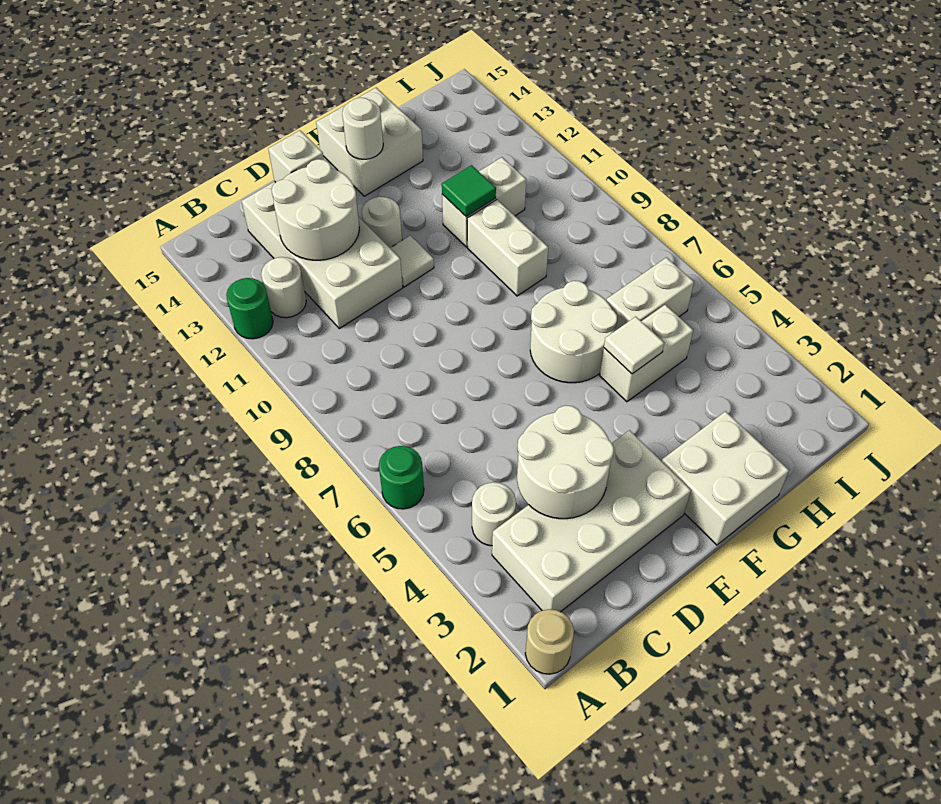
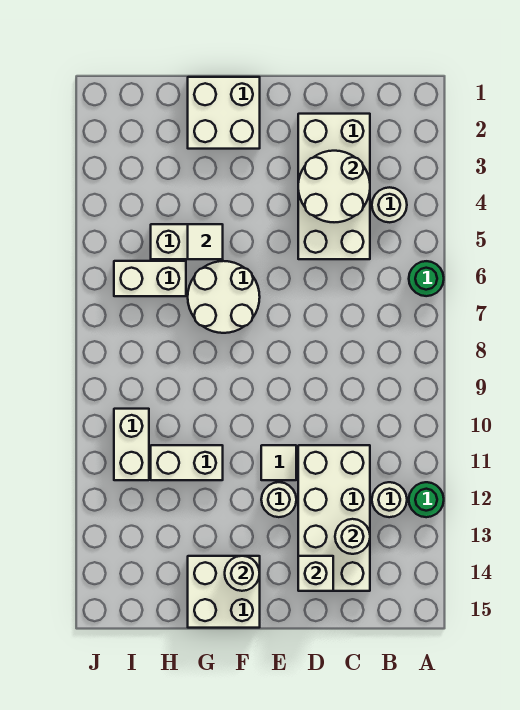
tan round brick A1 level 1 -> none
white brick B2:E3 level 1 -> white brick C2:D5 level 1
white round brick C12:D13 level 2 -> white round brick C13 level 2
white brick G9:G10 level 1 -> white brick I10:I11 level 1
green tile G11 level 2 -> none

